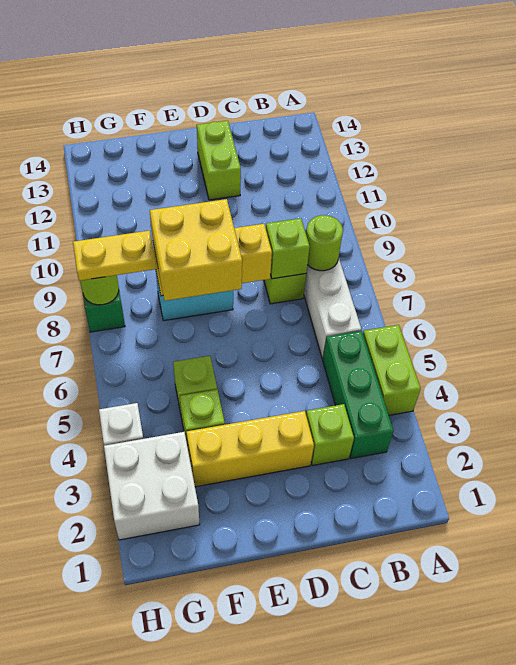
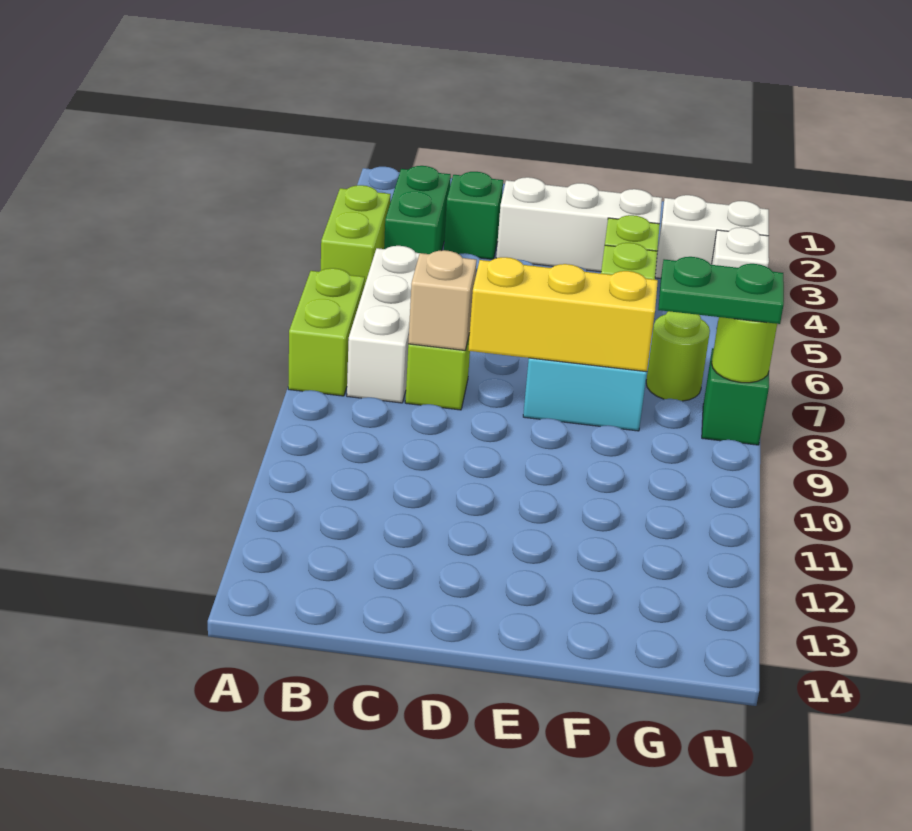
green brick B3:B5 level 1 -> green brick B3:B4 level 1
lime round brick B8 level 2 -> lime round brick G7 level 1
lime brick C3 level 1 -> green brick C3 level 1
lime brick C8 level 2 -> tan brick C8 level 2
yellow brick D3:F3 level 1 -> white brick D3:F3 level 1
lime brick D12:D13 level 1 -> lime brick A7:A8 level 1
yellow brick E7:F8 level 3 -> none
white brick G2:H3 level 1 -> white brick G3:H3 level 1
yellow plate G8:H8 level 3 -> green plate G8:H8 level 3

